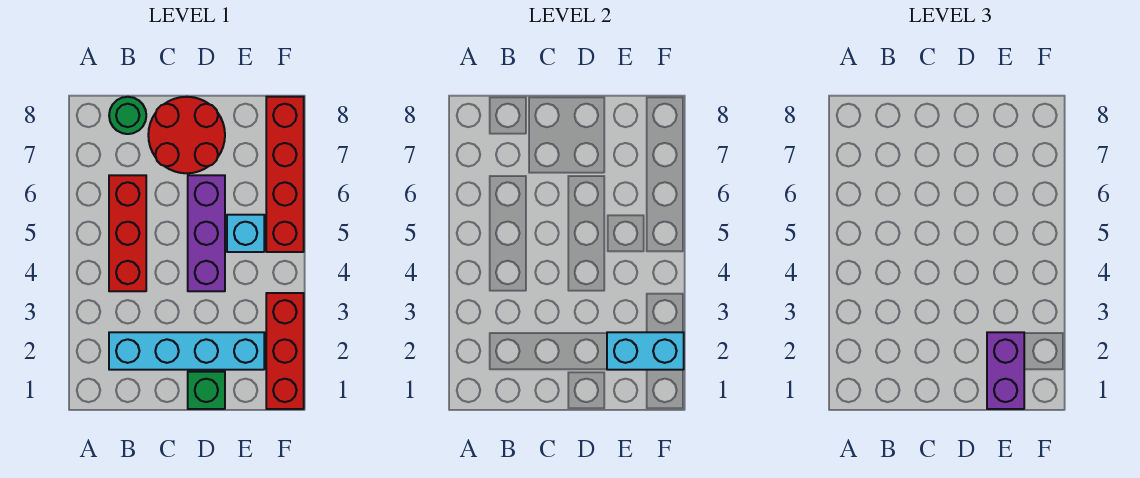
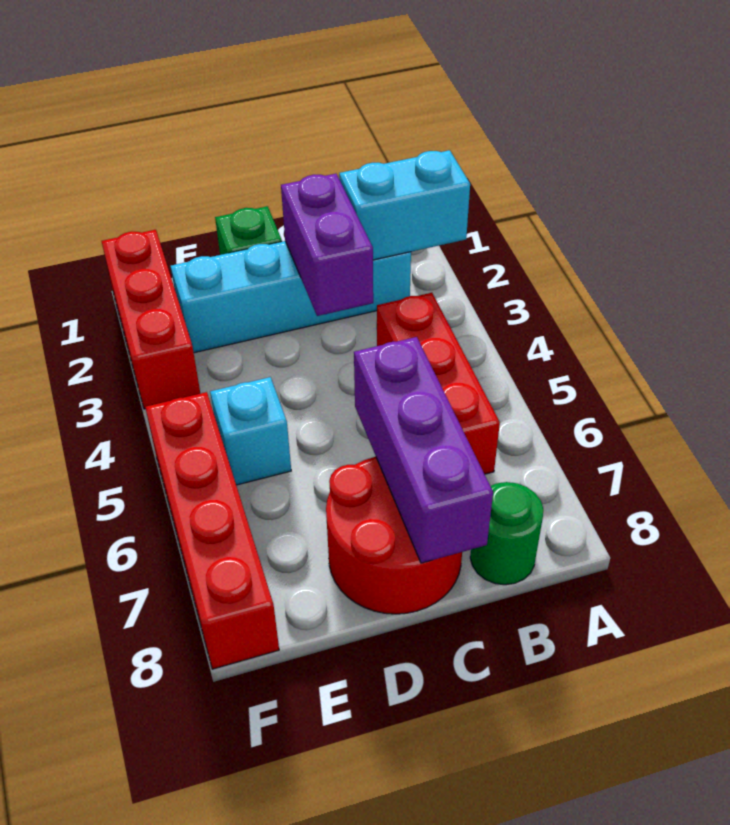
purple brick D4:D6 level 1 -> purple brick C6:C8 level 2
purple brick E1:E2 level 3 -> purple brick C2:C3 level 2
cyan brick E2:F2 level 2 -> cyan brick A2:B2 level 2

